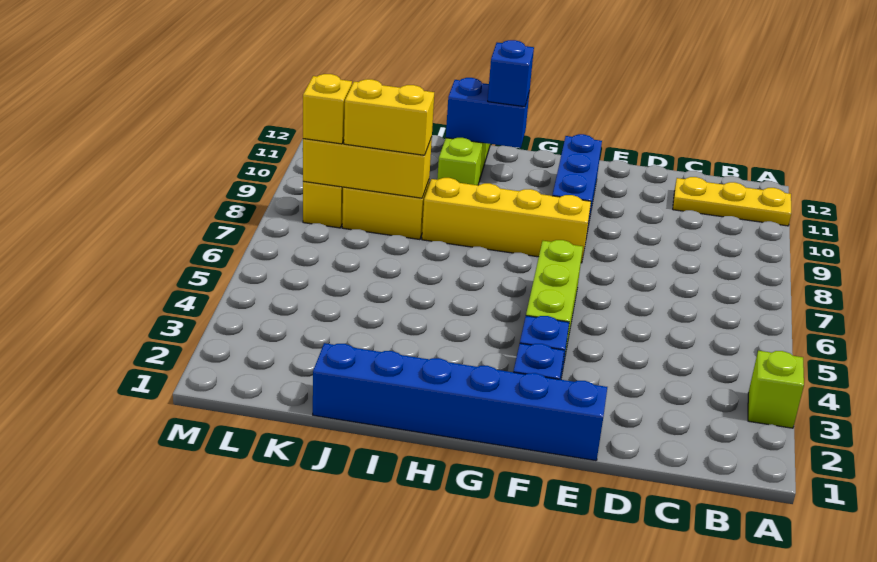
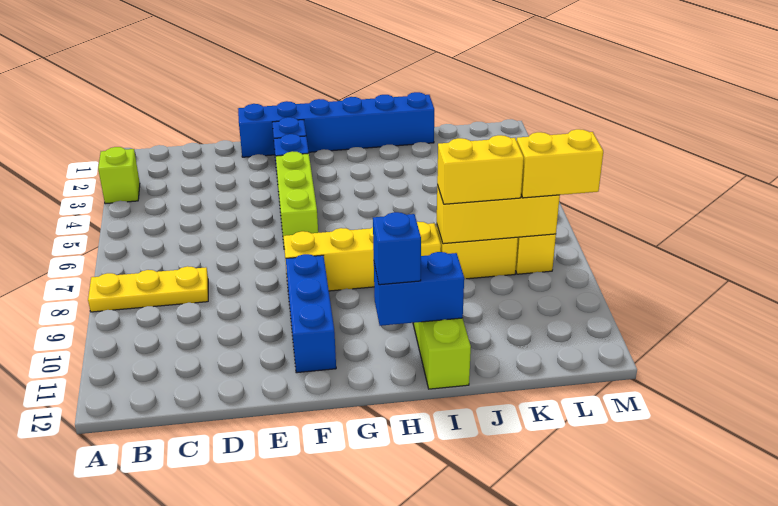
yellow plate A11:C11 level 1 -> yellow plate A8:C8 level 1
yellow brick L8 level 3 -> yellow brick L8:M8 level 3

